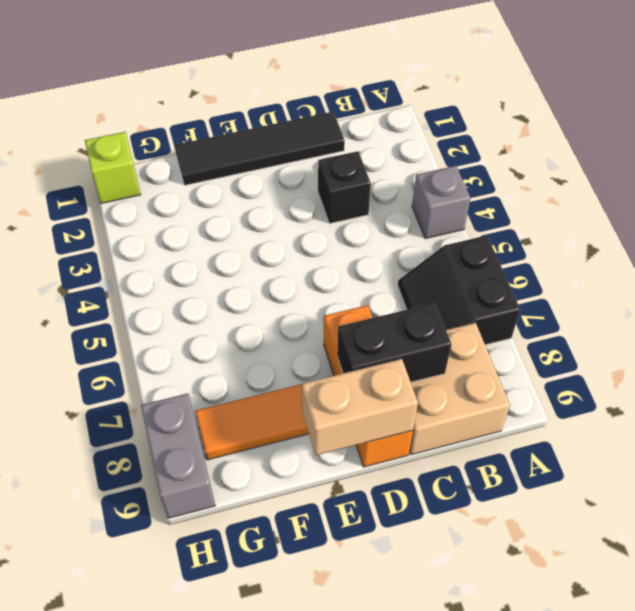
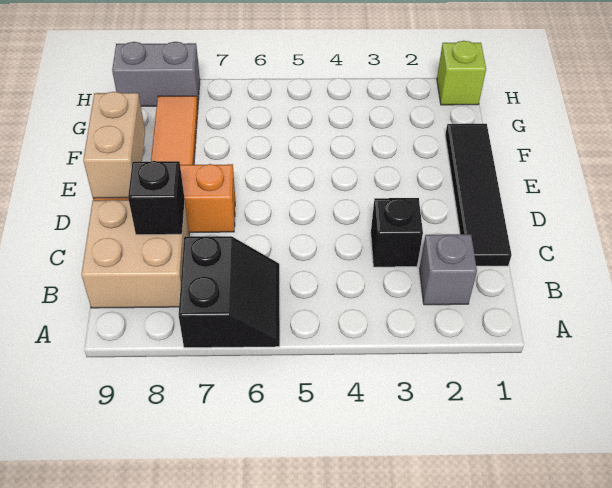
grey brick A4 level 1 -> grey brick B2 level 1
black slope A6:B7 level 1 top A -> black slope A6:B7 level 1 top 7
black brick C8:D8 level 2 -> black brick C8 level 2

